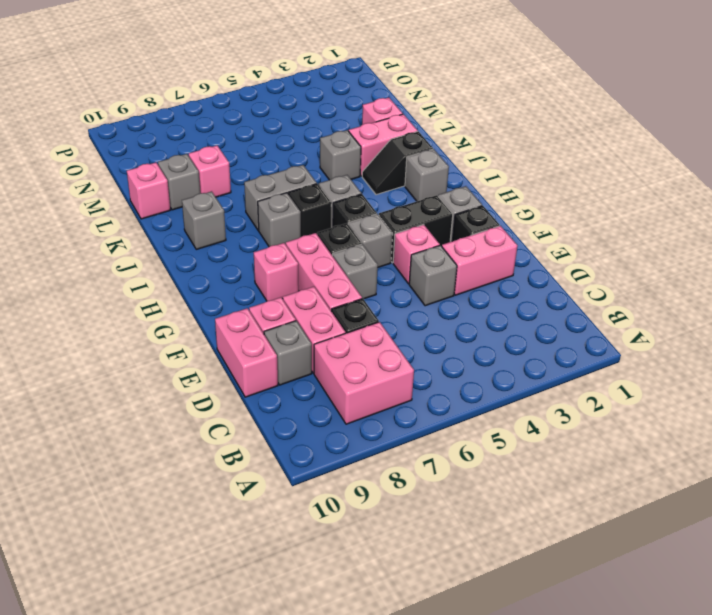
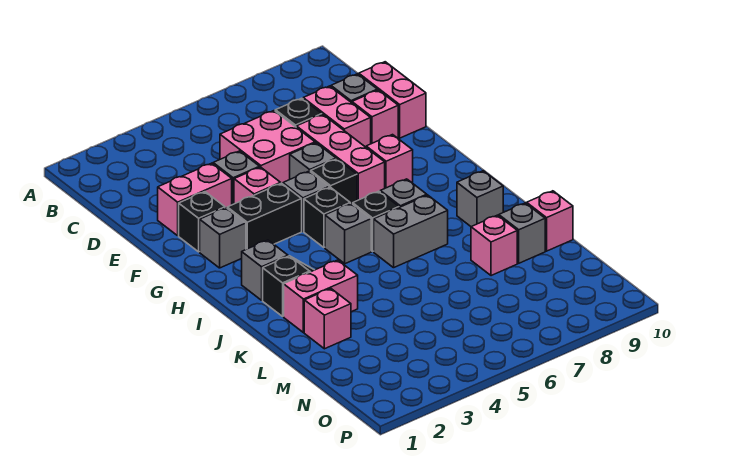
pink brick B7:C8 level 1 -> pink brick D5:E6 level 1
grey brick K4 level 1 -> none

